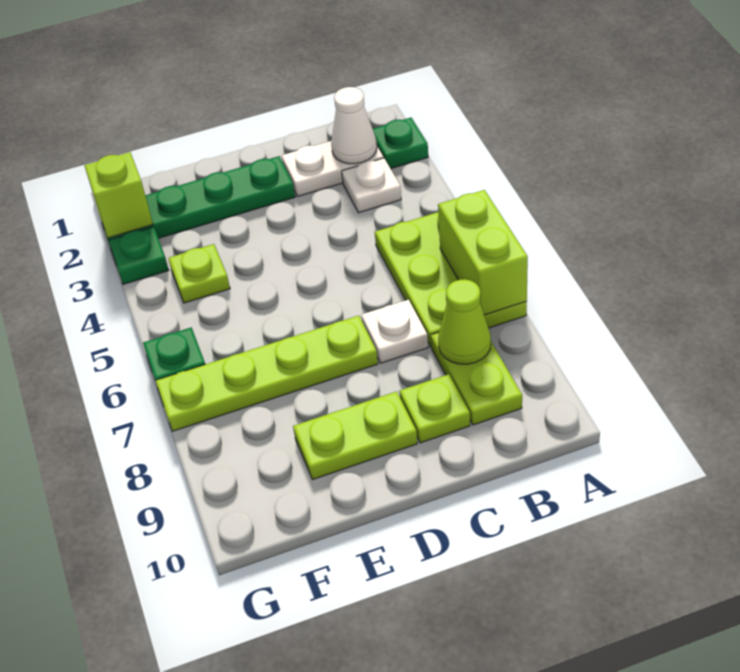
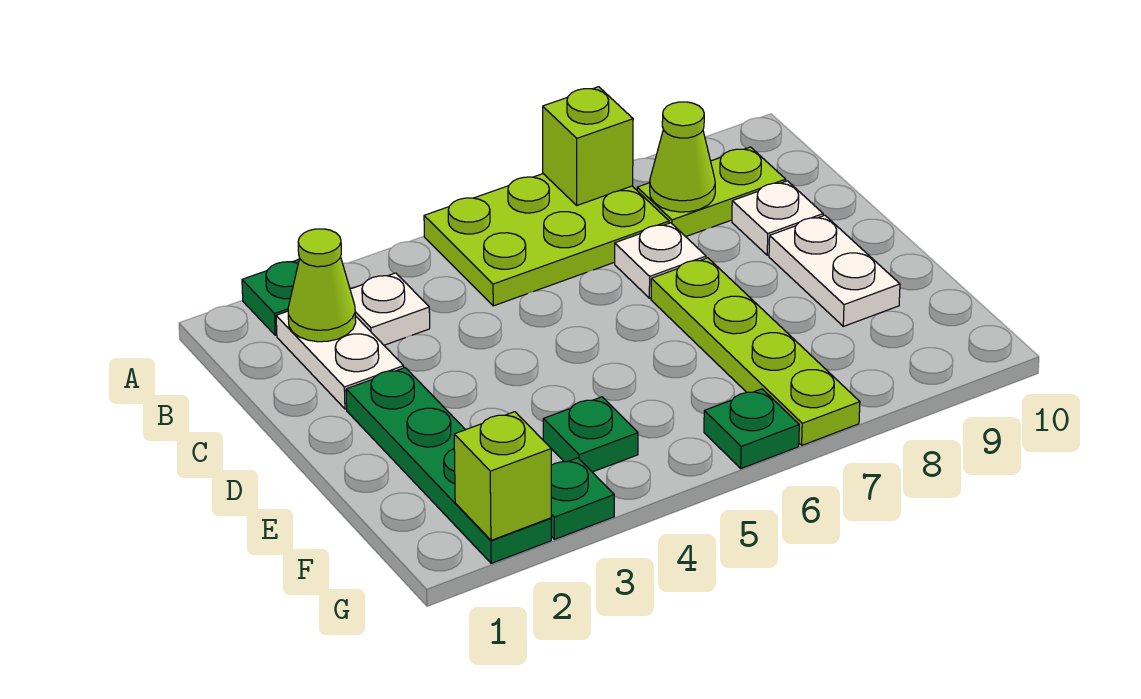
lime brick A6:A7 level 2 -> lime brick A7 level 2
white cone B2 level 2 -> lime cone B2 level 2
lime plate C9 level 1 -> white plate C9 level 1
lime plate D9:E9 level 1 -> white plate D9:E9 level 1
lime plate F4 level 1 -> green plate F4 level 1

